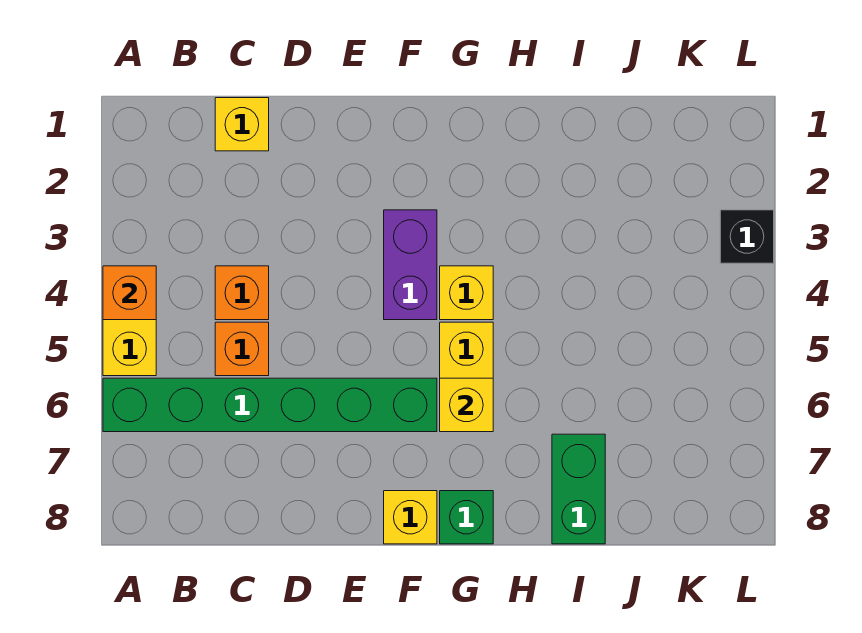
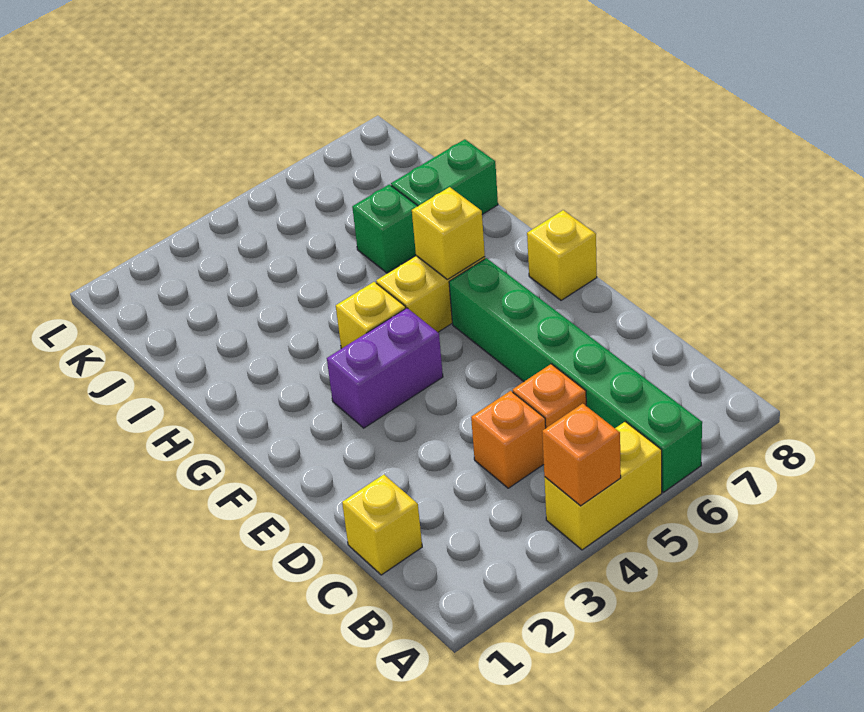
green brick G8 level 1 -> green brick I6 level 1
black brick L3 level 1 -> none

